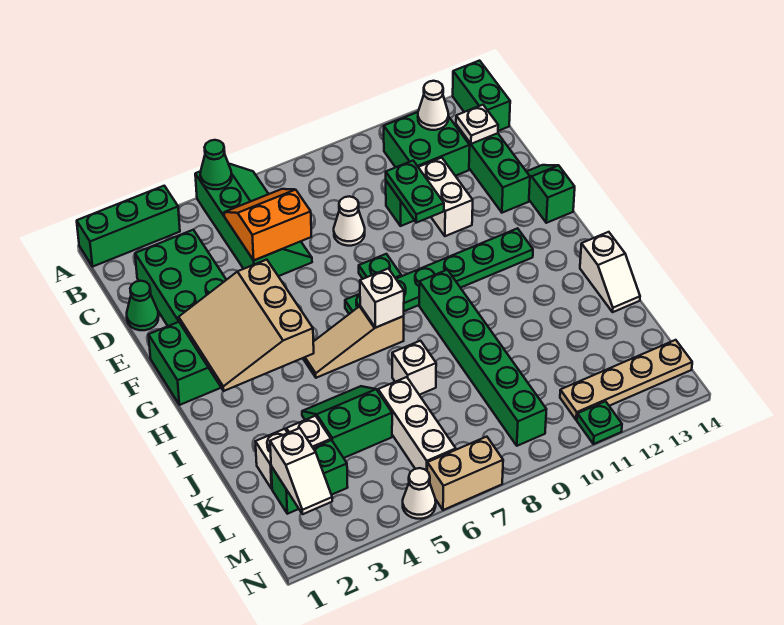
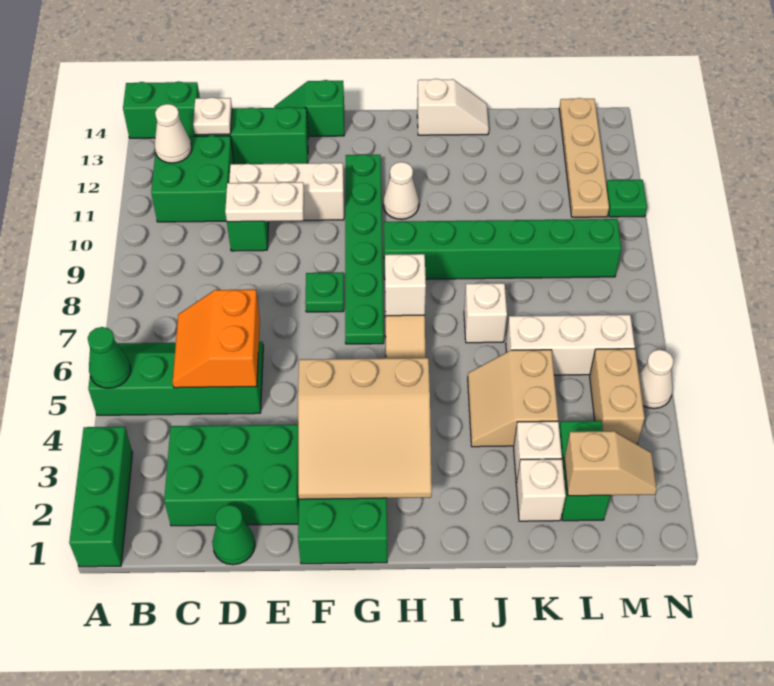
white cone D8 level 1 -> white cone H11 level 1
green plate D10:E10 level 2 -> white plate D10:E10 level 2
white brick D11:E11 level 1 -> white brick D11:F11 level 1
green slope J4:K5 level 1 top K -> tan slope J4:K5 level 1 top K
white slope L2:M2 level 2 top L -> tan slope L2:M2 level 2 top L
tan brick N6:N7 level 1 -> tan brick M4:M5 level 1

